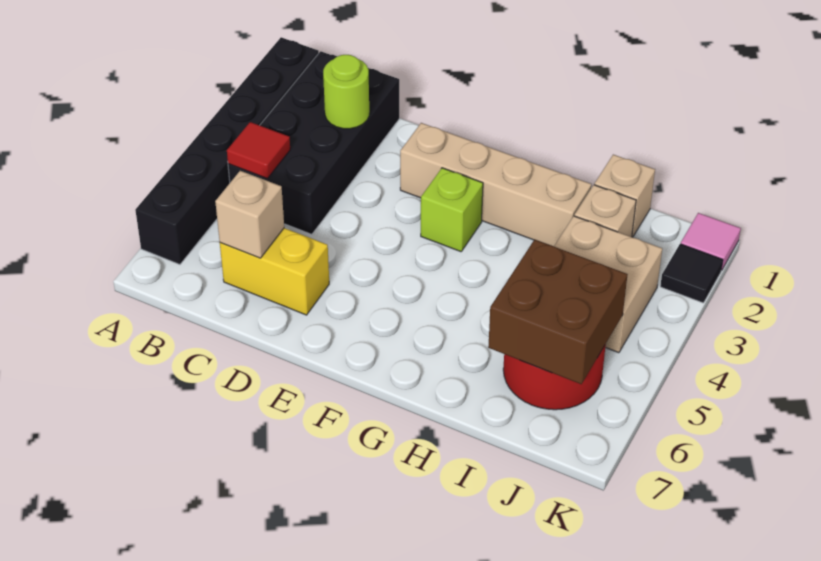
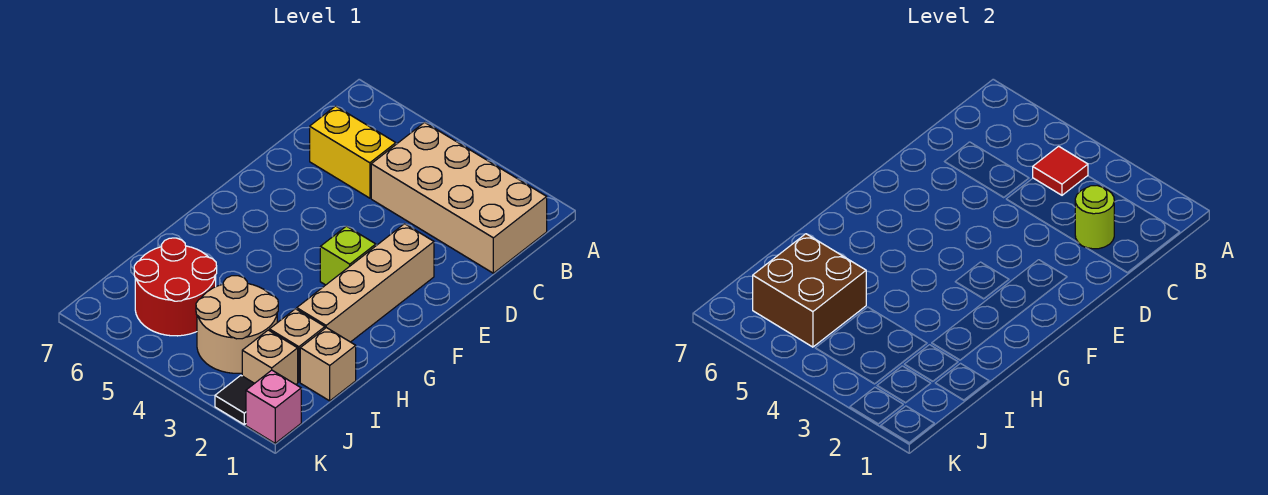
black brick A1:A6 level 1 -> none
black brick B1:C4 level 1 -> tan brick B1:C4 level 1
yellow brick C6:D6 level 1 -> yellow brick C5:C6 level 1
tan brick C6 level 2 -> tan brick J2 level 1
tan brick I3:J4 level 1 -> tan round brick I3:J4 level 1
pink tile K1 level 1 -> pink brick K1 level 1

